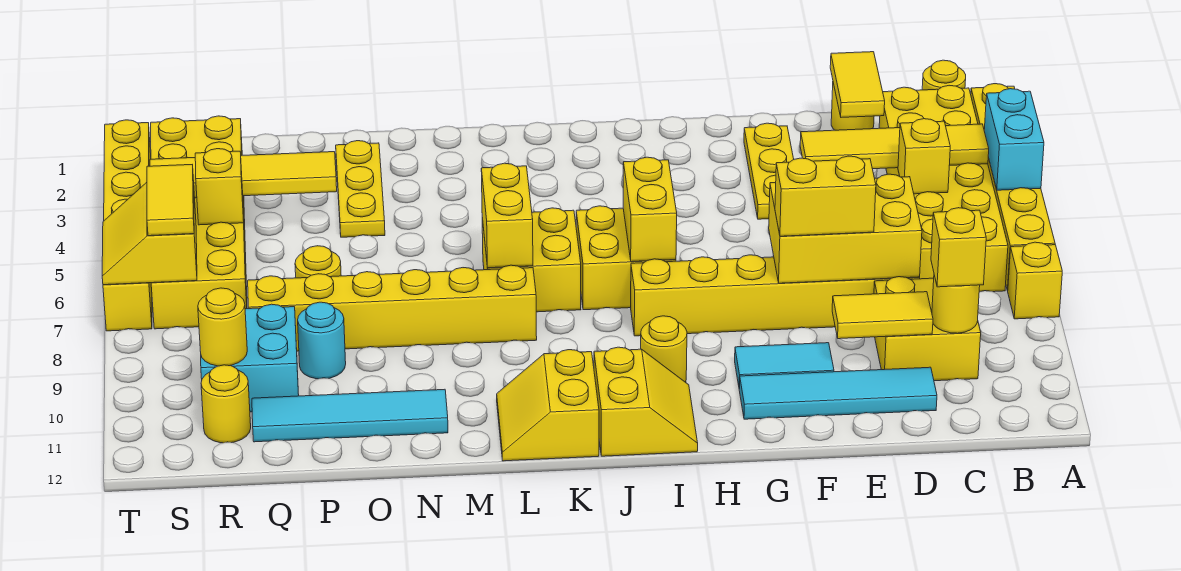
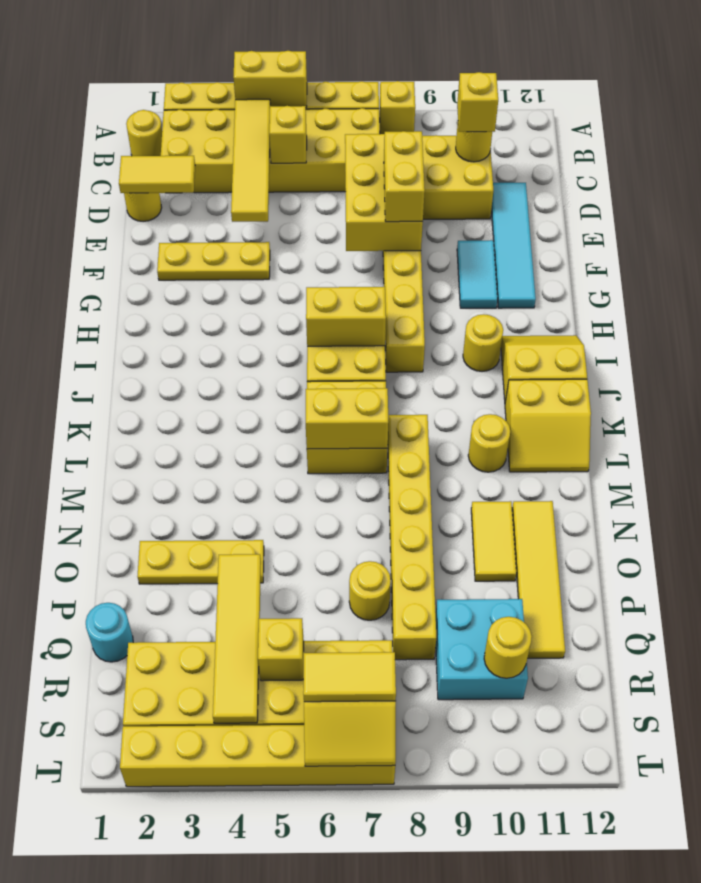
cyan brick A4:A5 level 2 -> yellow brick A4:A5 level 2
yellow tile D10:E10 level 2 -> yellow tile N10:O10 level 1
cyan tile N11:Q11 level 1 -> yellow tile N11:Q11 level 1
cyan round brick P9 level 1 -> cyan round brick Q1 level 1
yellow round brick R11 level 1 -> yellow round brick L10 level 1

